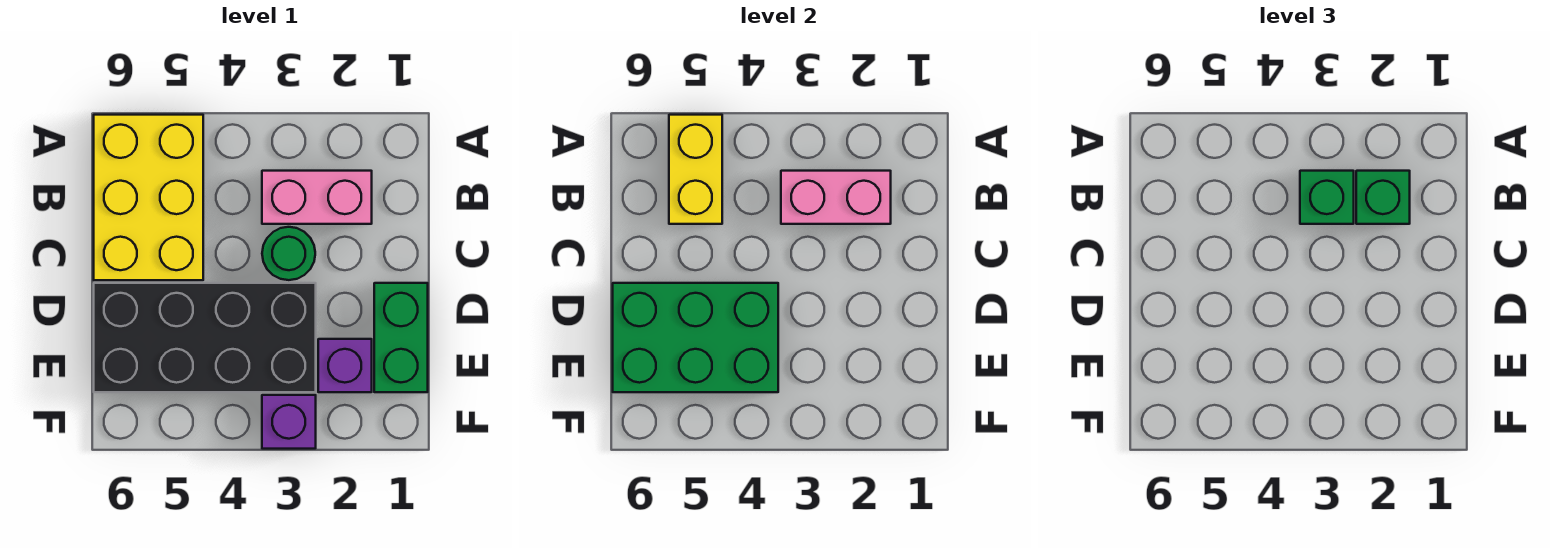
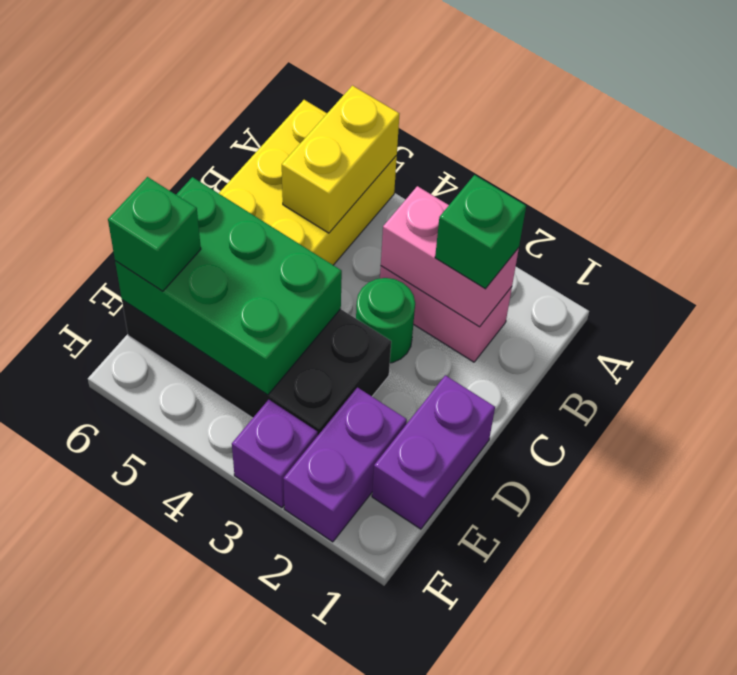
green brick B3 level 3 -> green brick E6 level 3
green brick D1:E1 level 1 -> purple brick D1:E1 level 1
purple brick E2 level 1 -> purple brick E2:F2 level 1

